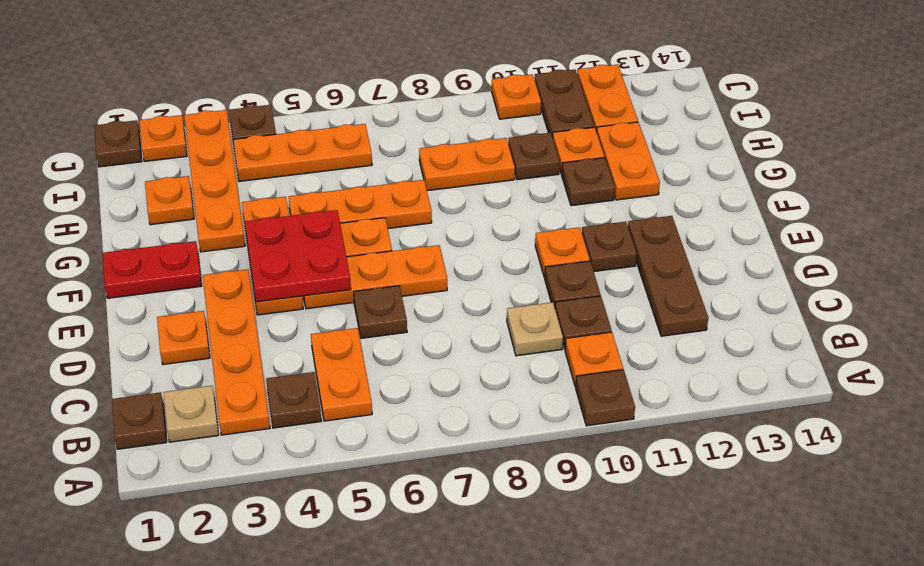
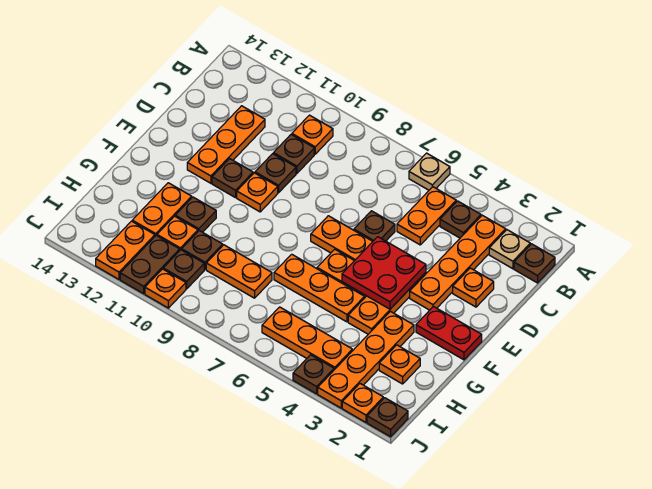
brown plate A10 level 1 -> brown plate I10 level 1
tan plate C9 level 1 -> tan plate A6 level 1
brown plate C12:E12 level 1 -> orange plate C12:E12 level 1

